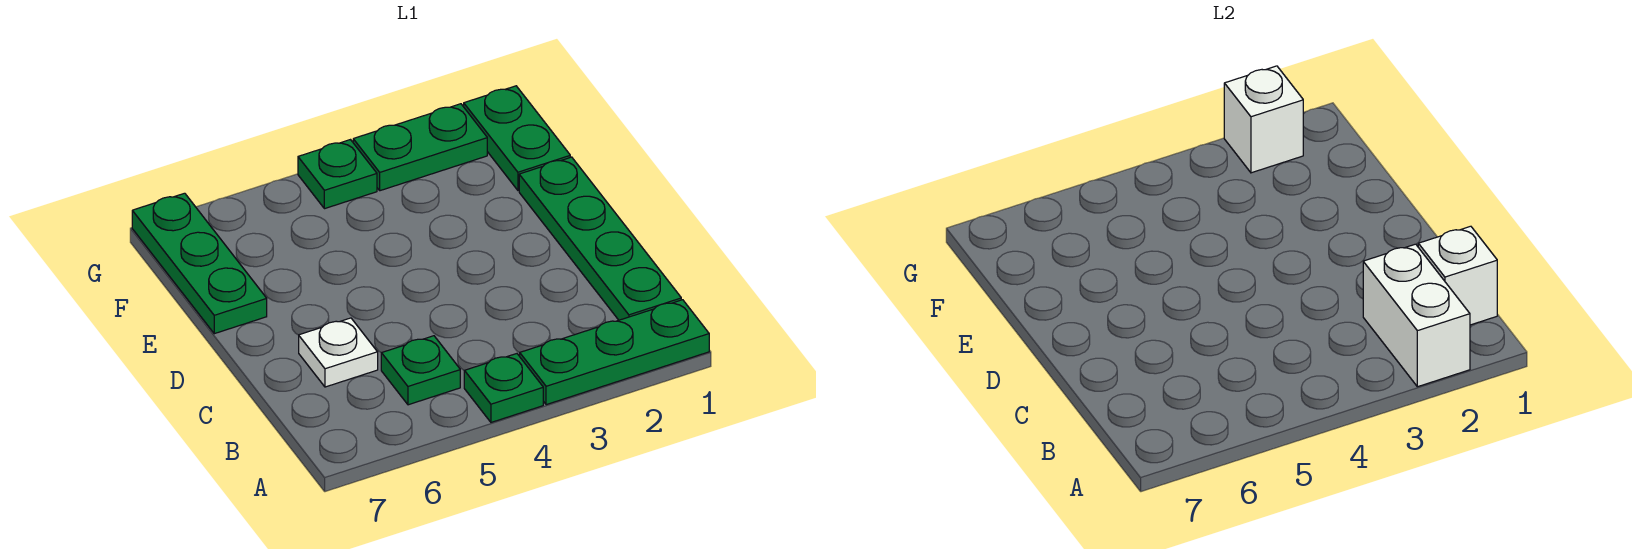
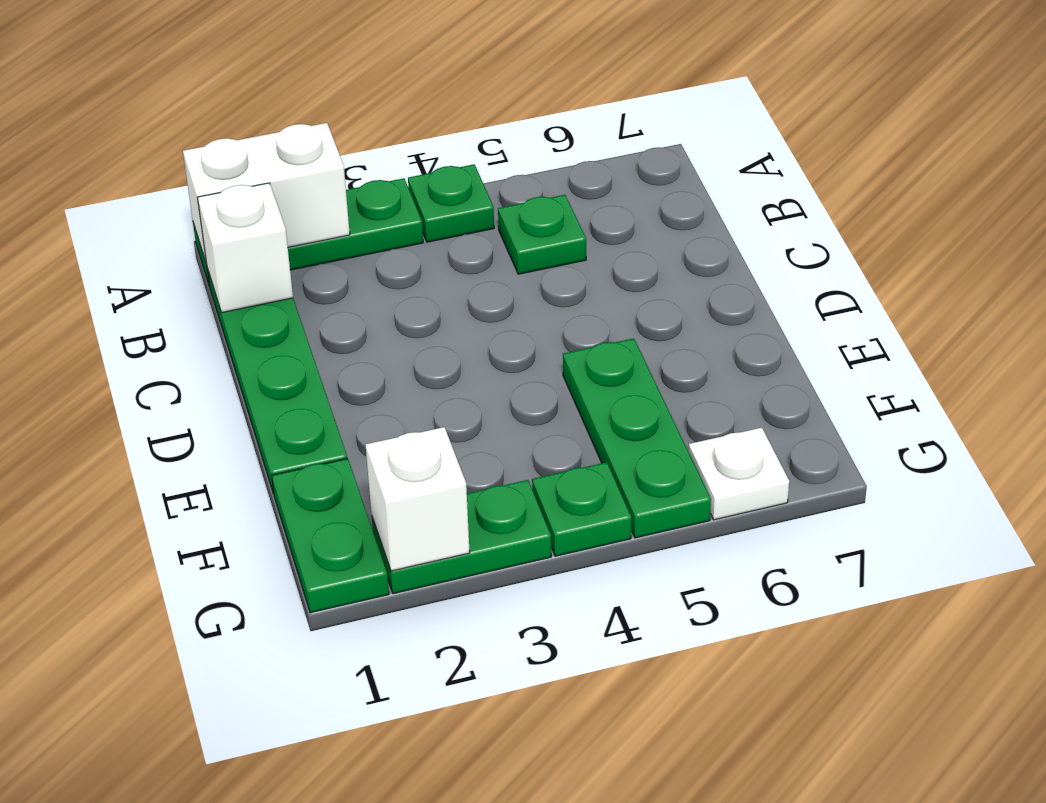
white brick A2:B2 level 2 -> white brick A1:A2 level 2
white plate C6 level 1 -> white plate G6 level 1
green plate E7:G7 level 1 -> green plate E5:G5 level 1

